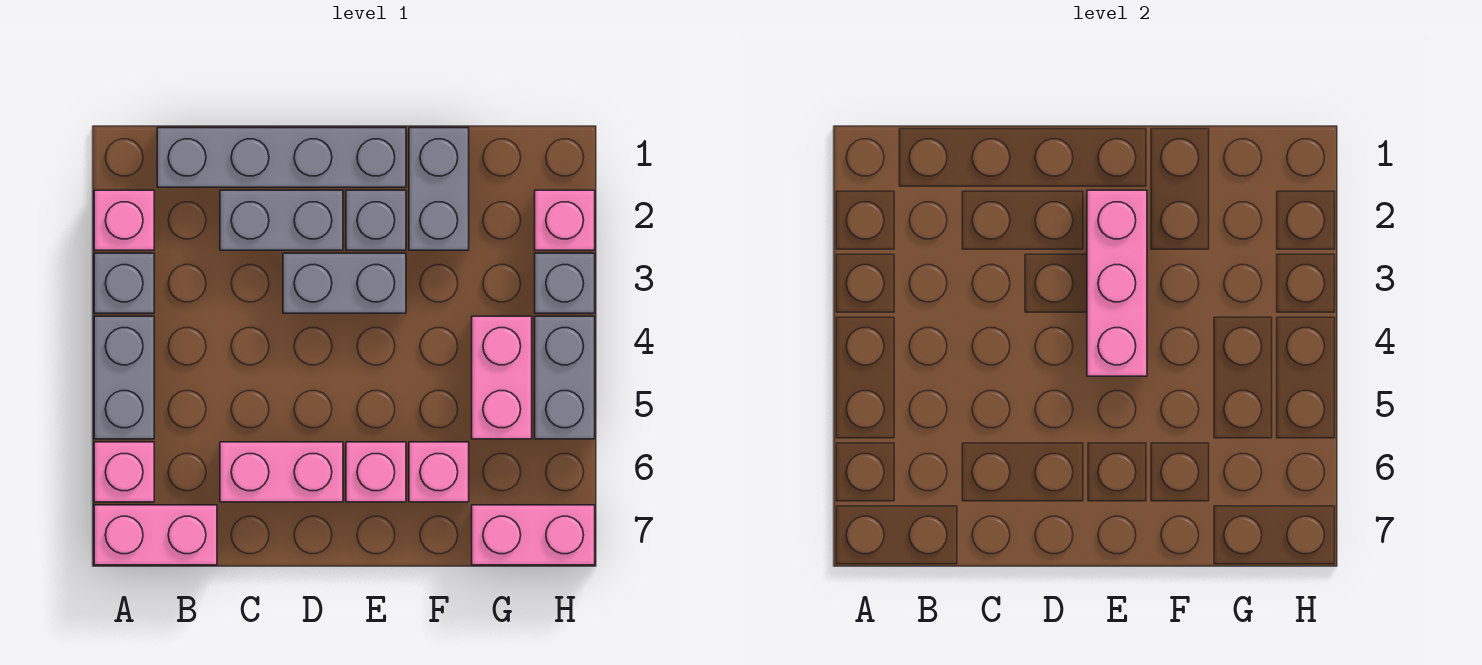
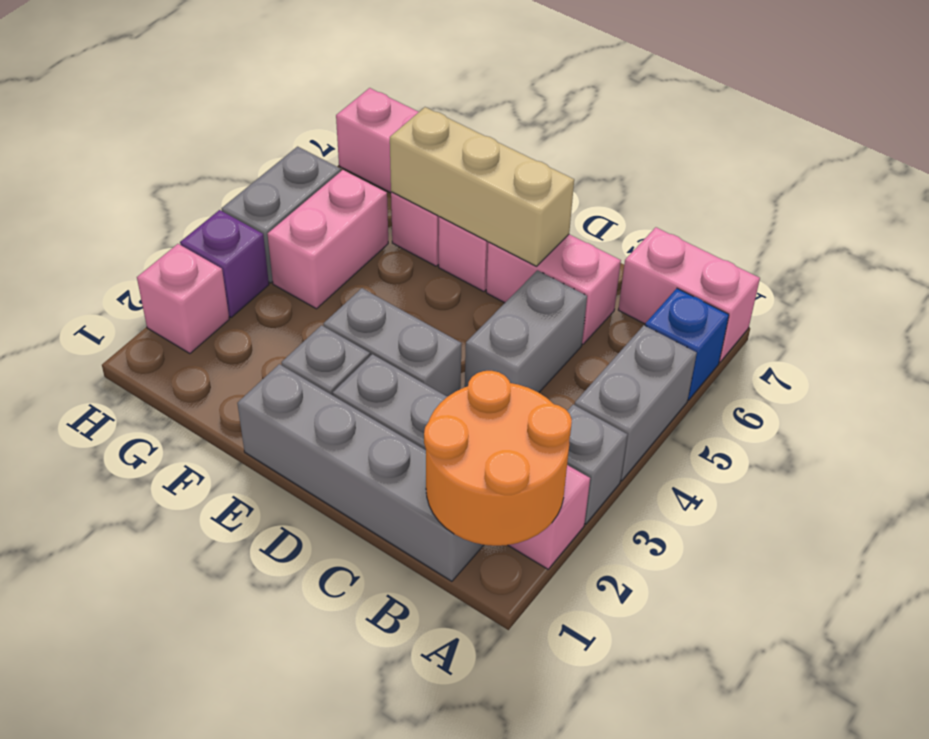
none -> orange round brick A1:B2 level 2
pink brick A6 level 1 -> blue brick A6 level 1
none -> tan brick D6:F6 level 2
pink brick E2:E4 level 2 -> none
grey brick F1:F2 level 1 -> grey brick C4:C5 level 1
grey brick H3 level 1 -> purple brick H3 level 1

